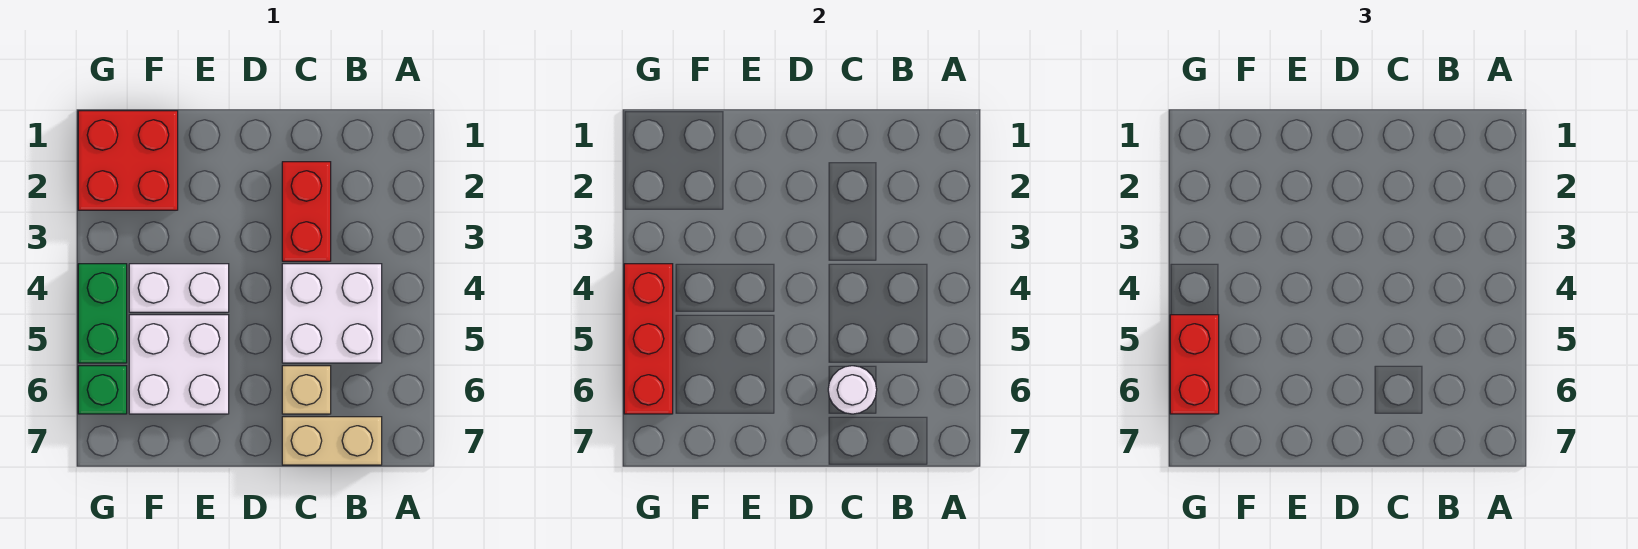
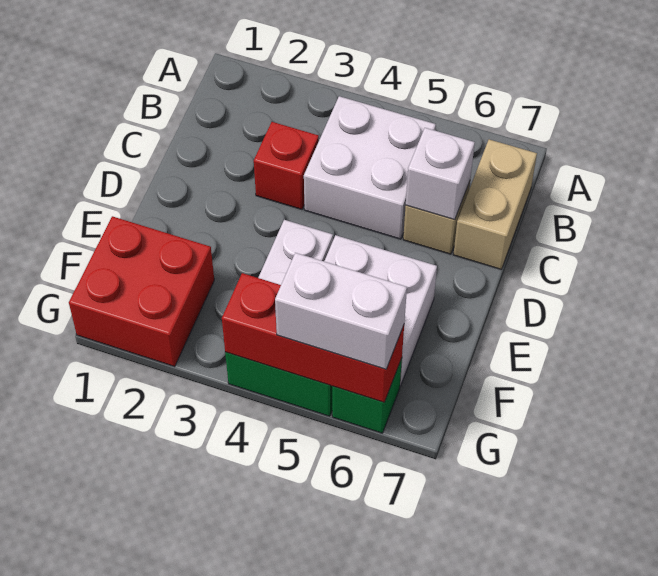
red brick C2:C3 level 1 -> red brick C3 level 1
white round brick C6 level 2 -> white brick C6 level 2
red brick G5:G6 level 3 -> white brick G5:G6 level 3

